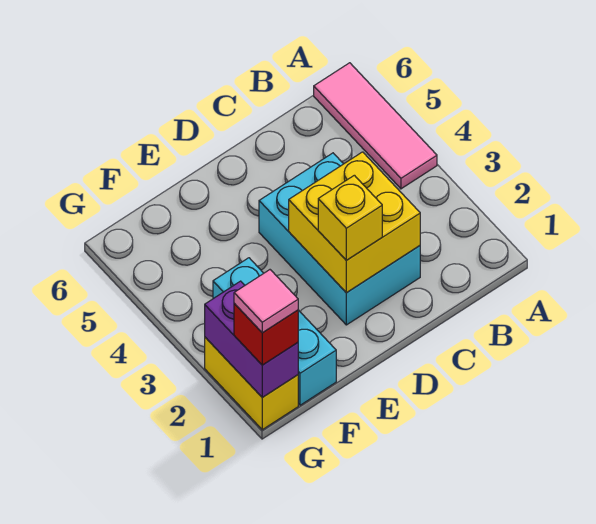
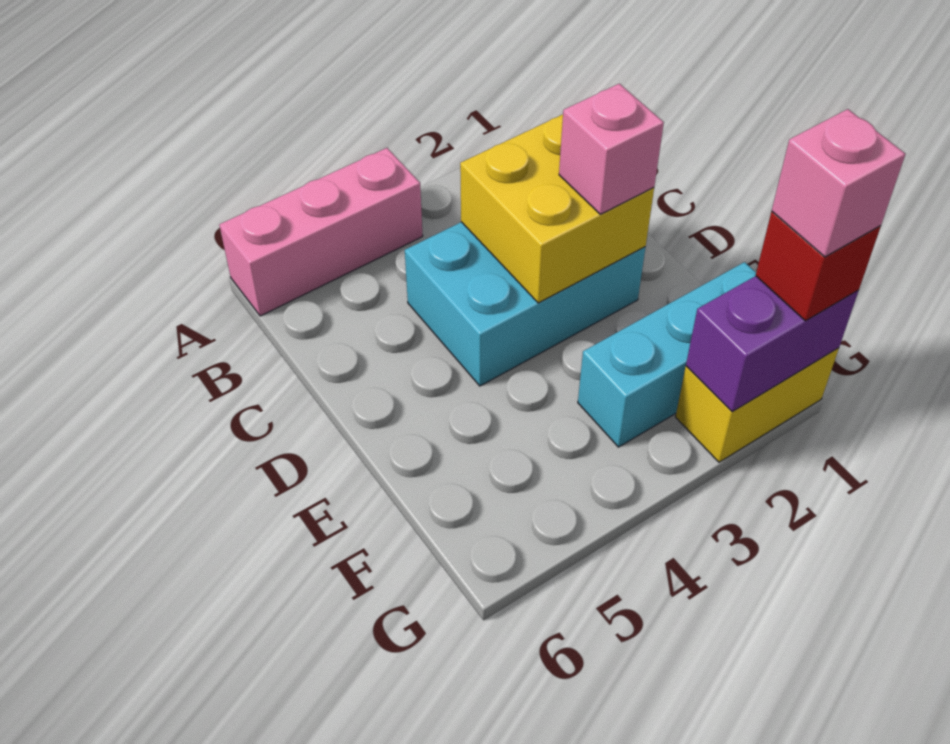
pink tile A4:A6 level 1 -> pink brick A4:A6 level 1
yellow brick D2 level 3 -> pink brick D2 level 3
pink tile G1 level 4 -> pink brick G1 level 4

